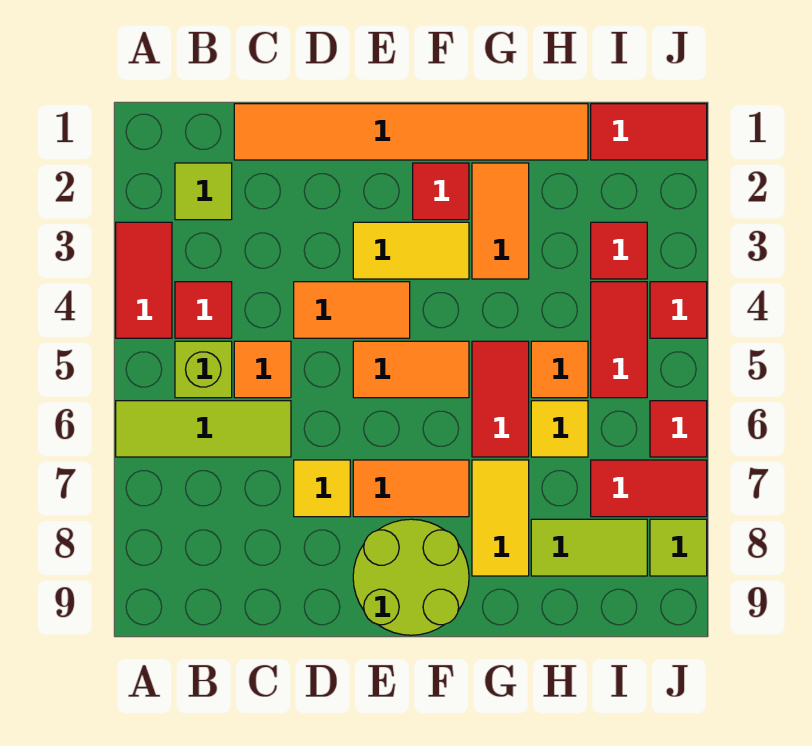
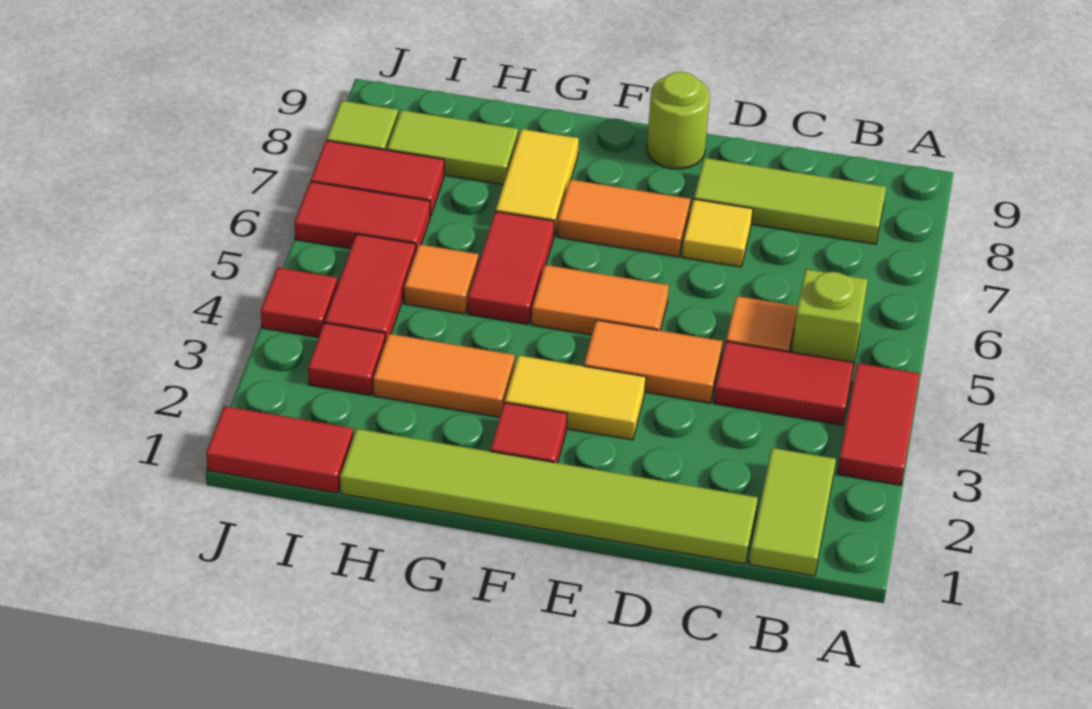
lime tile A6:C6 level 1 -> lime tile B8:D8 level 1
lime tile B2 level 1 -> lime tile B1:B2 level 1
red tile B4 level 1 -> red tile B4:C4 level 1
orange tile C1:H1 level 1 -> lime tile C1:H1 level 1
lime round brick E8:F9 level 1 -> lime round brick E9 level 1
orange tile G2:G3 level 1 -> orange tile G3:H3 level 1
yellow tile H6 level 1 -> none
red tile J6 level 1 -> red tile I6:J6 level 1

